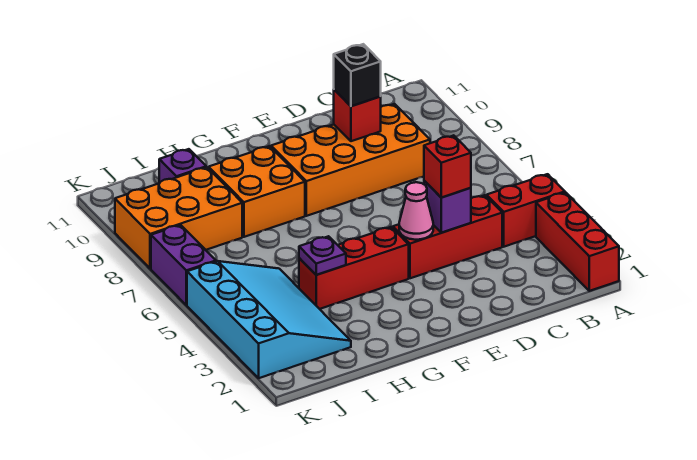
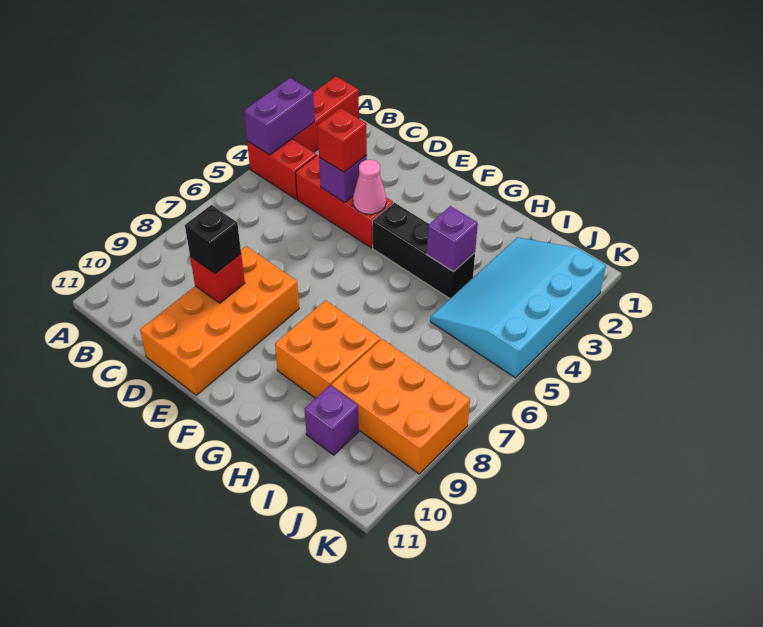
orange brick C8:F9 level 1 -> orange brick D8:E11 level 1
red brick F4:H4 level 1 -> black brick F4:H4 level 1
purple plate H4 level 2 -> purple brick H4 level 2
purple brick K6:K7 level 1 -> purple brick A3:A4 level 2

